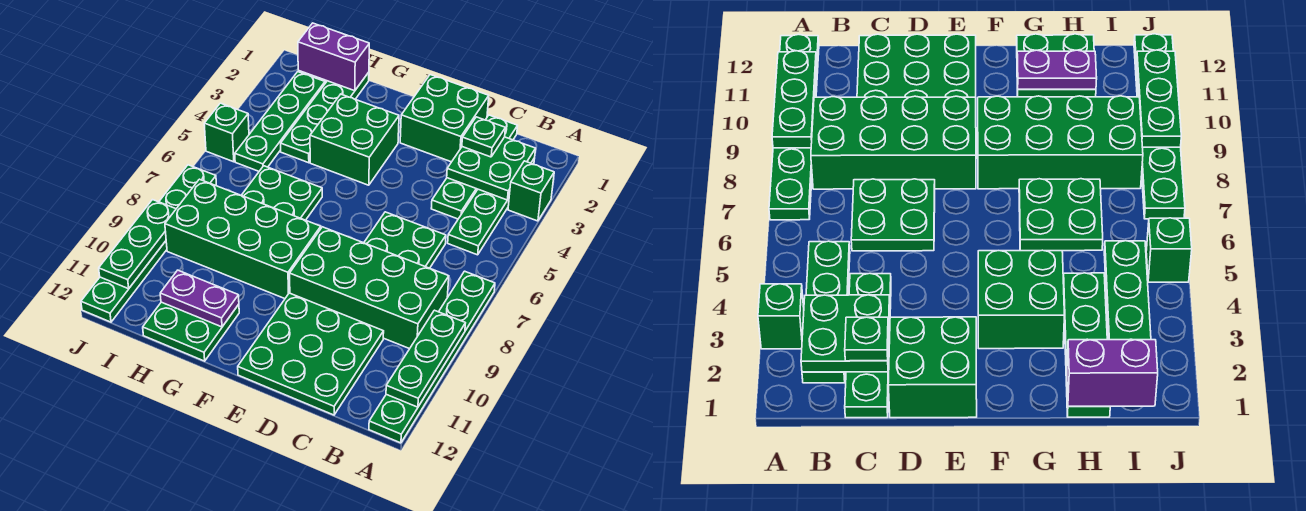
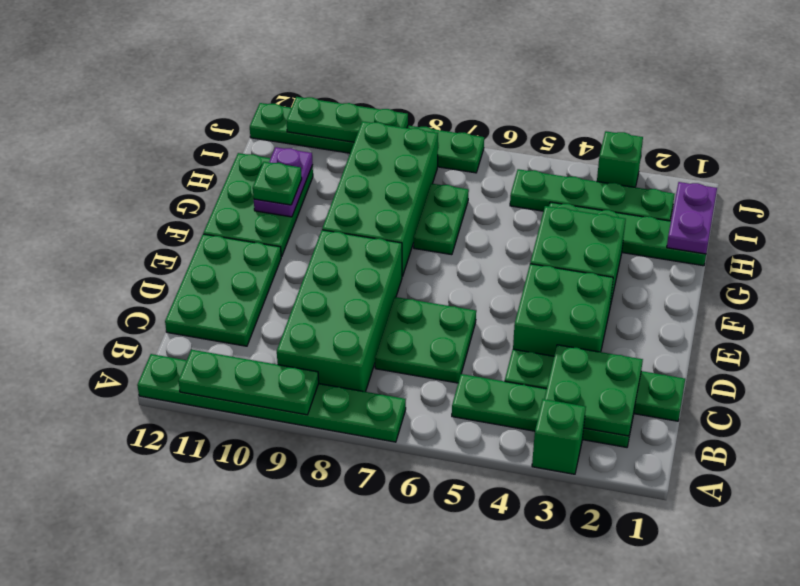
green plate C2 level 3 -> green plate G11 level 3
green plate C10:E12 level 1 -> green plate C11:E12 level 1
green brick D1:E2 level 1 -> green brick D3:E4 level 1
green plate G6:H7 level 1 -> green plate G7:H7 level 1
green plate G11:H12 level 1 -> green plate F11:H12 level 1
purple brick H1:I1 level 2 -> purple plate H1:I1 level 2
green brick J5 level 1 -> green brick J3 level 1

